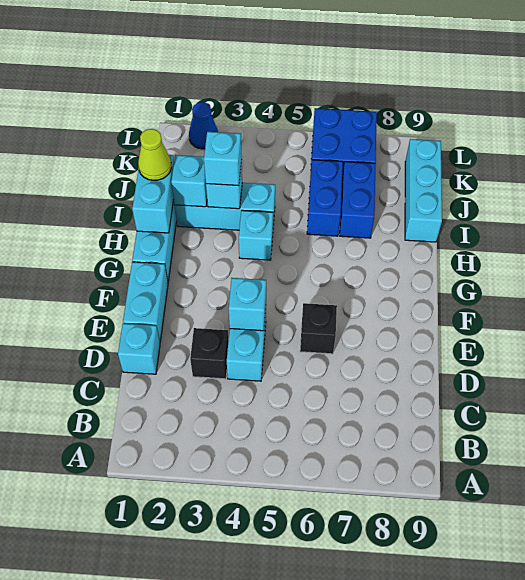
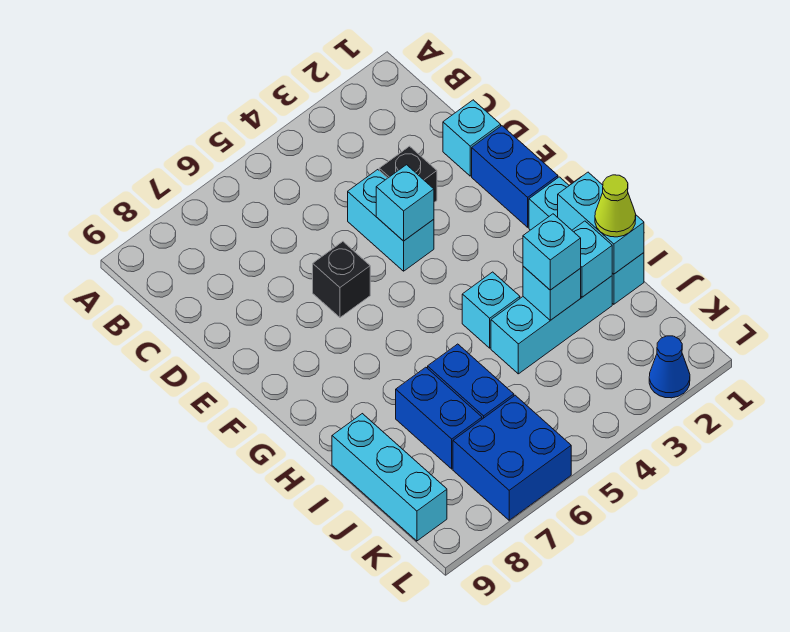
cyan brick E1:F1 level 1 -> blue brick E1:F1 level 1

